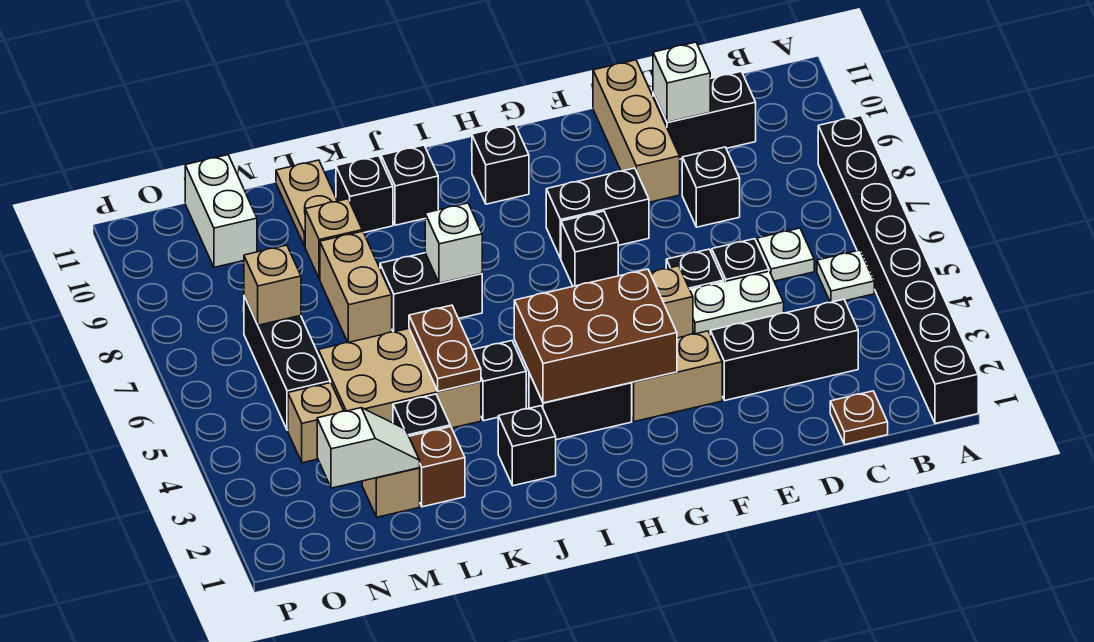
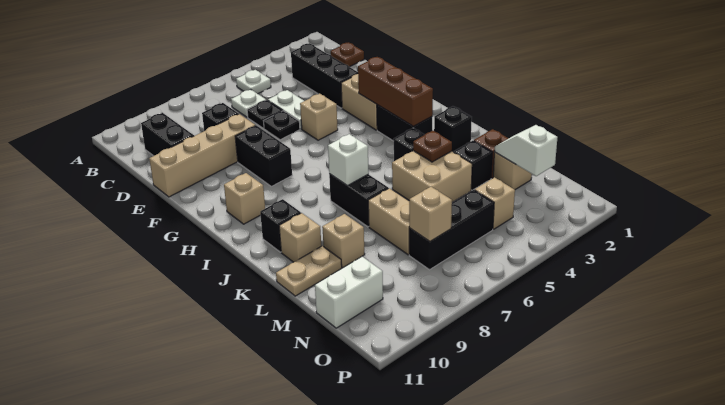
black brick A1:A8 level 1 -> none
white brick D10 level 2 -> none
tan brick E9:E11 level 1 -> tan brick E8:E11 level 1
brown brick G3:I4 level 2 -> brown brick G3:I3 level 2
black brick G7 level 1 -> none
black brick H10 level 1 -> tan brick H10 level 1
tan brick K4:M5 level 1 -> tan brick K4:L5 level 1
brown plate K4:K5 level 2 -> brown plate K4 level 2
black brick K10 level 1 -> tan brick K10 level 1
tan brick L7:L8 level 1 -> tan brick L7:M7 level 1

